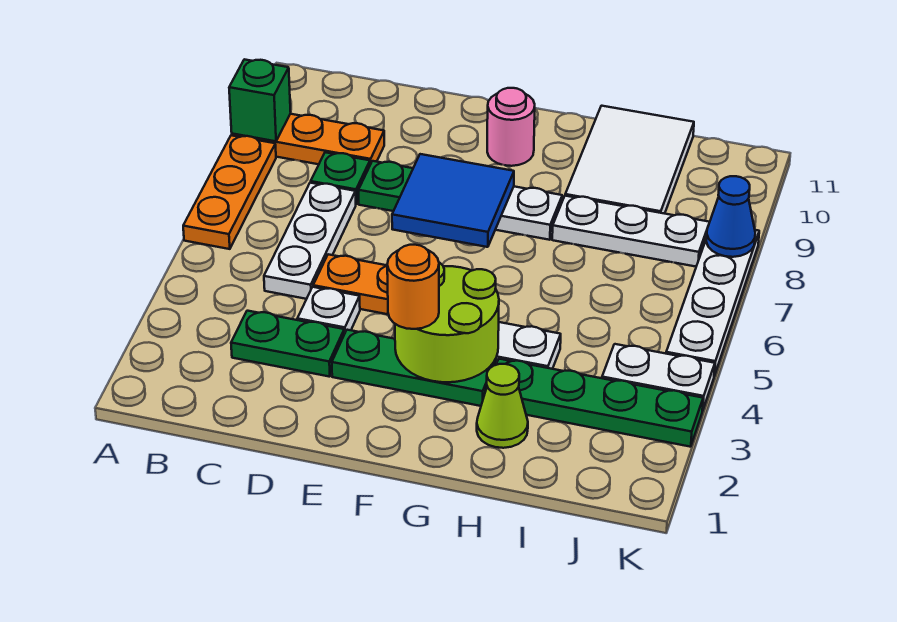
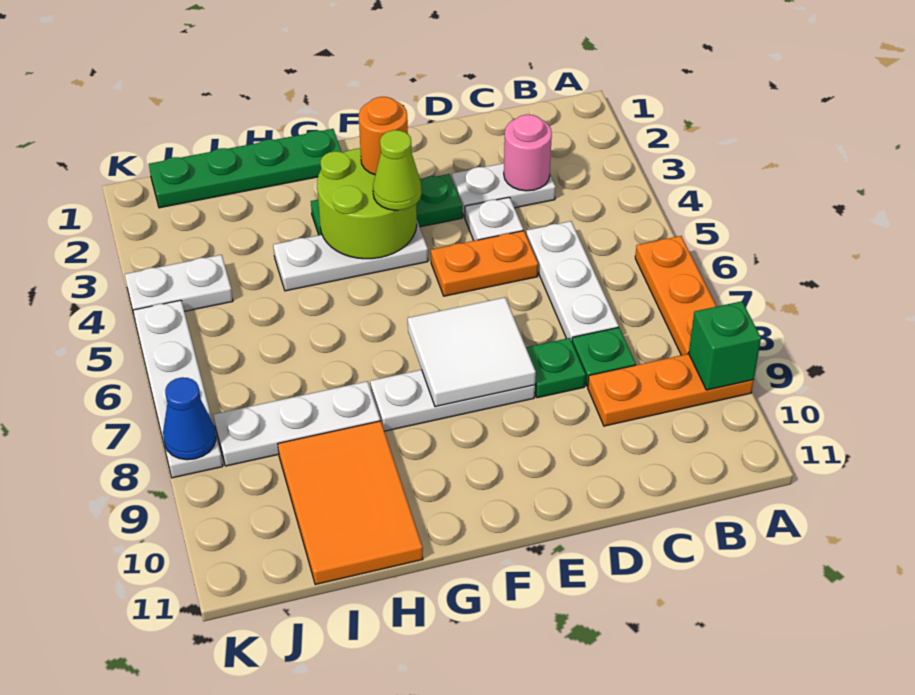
green plate C3:D3 level 1 -> white plate C3:D3 level 1
blue tile E7:F8 level 2 -> white tile E7:F8 level 2
pink round brick F10 level 1 -> pink round brick C3 level 2
lime cone H2 level 1 -> lime cone F4 level 3
green plate H3:K3 level 1 -> green plate G1:J1 level 1
white tile H9:I11 level 1 -> orange tile H9:I11 level 1

